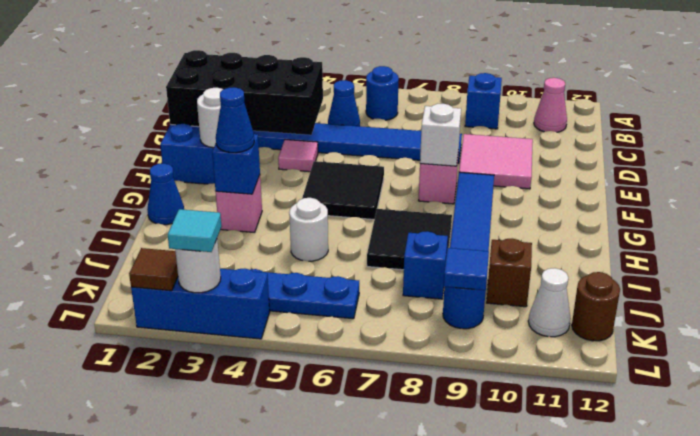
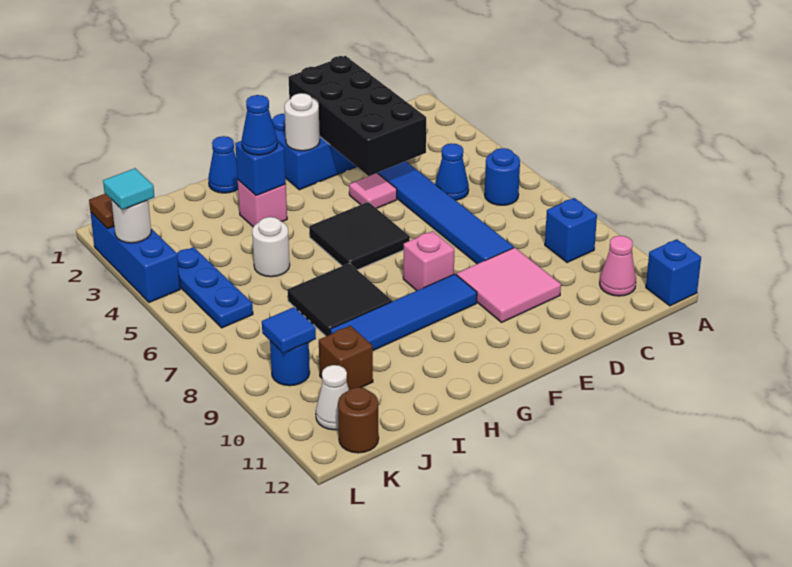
white brick F8 level 2 -> none
blue brick J8 level 1 -> blue brick A12 level 1

